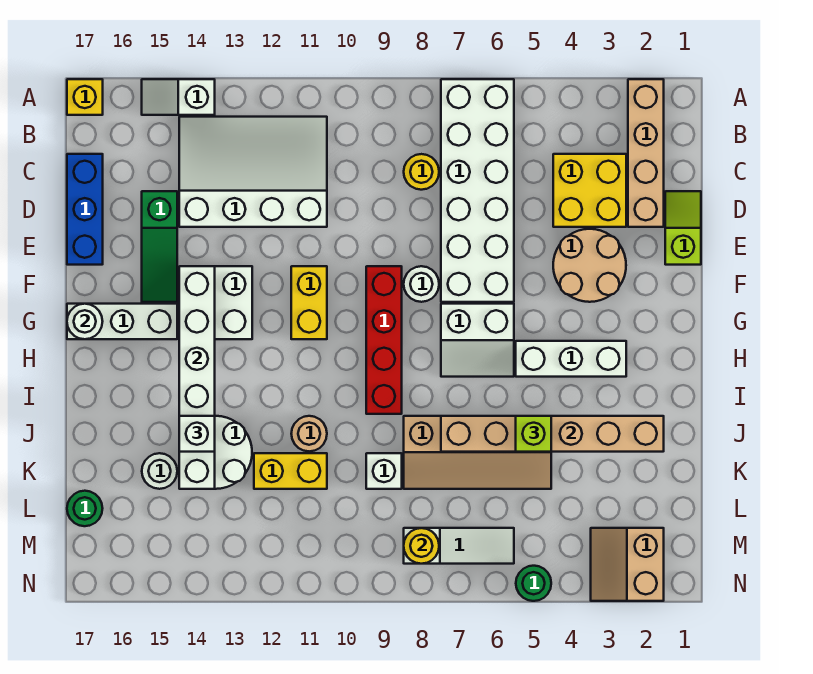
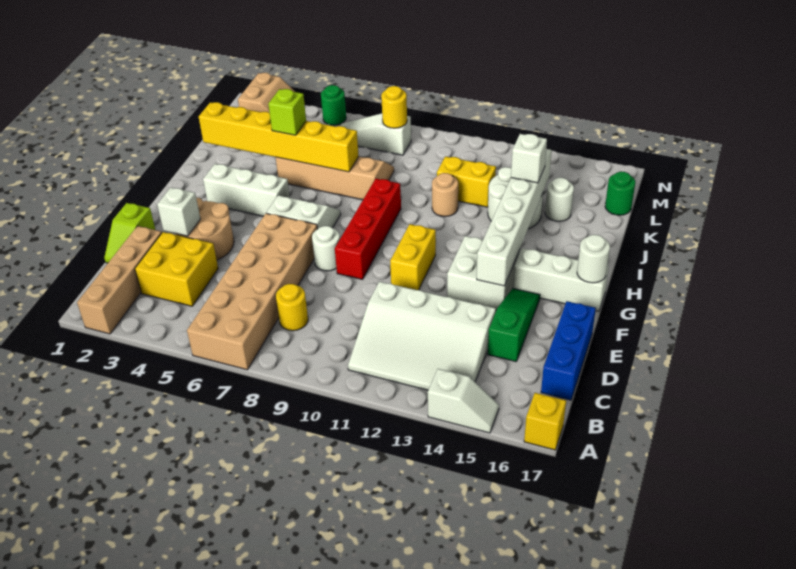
white brick A6:F7 level 1 -> tan brick A6:F7 level 1
tan brick J2:J7 level 2 -> yellow brick J2:J7 level 2
white brick K9 level 1 -> white brick E3 level 2

